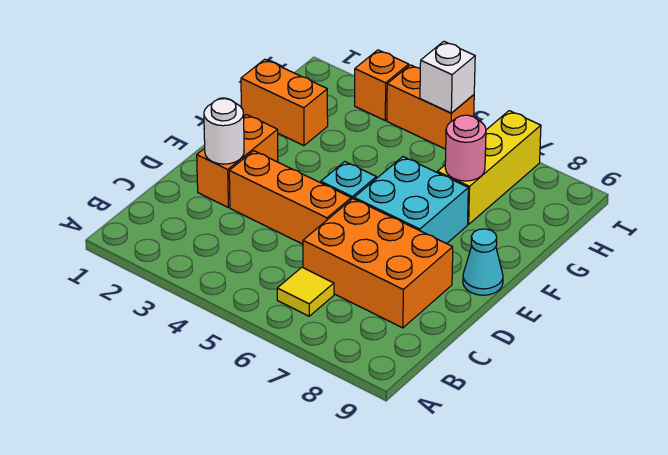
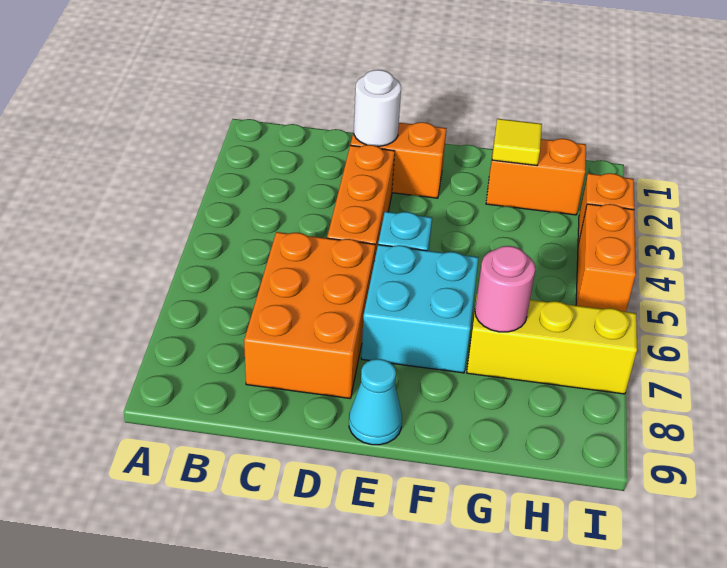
yellow tile B6 level 1 -> yellow tile G2 level 2
orange brick G1:G2 level 1 -> orange brick G2:H2 level 1
white brick I5 level 2 -> none

